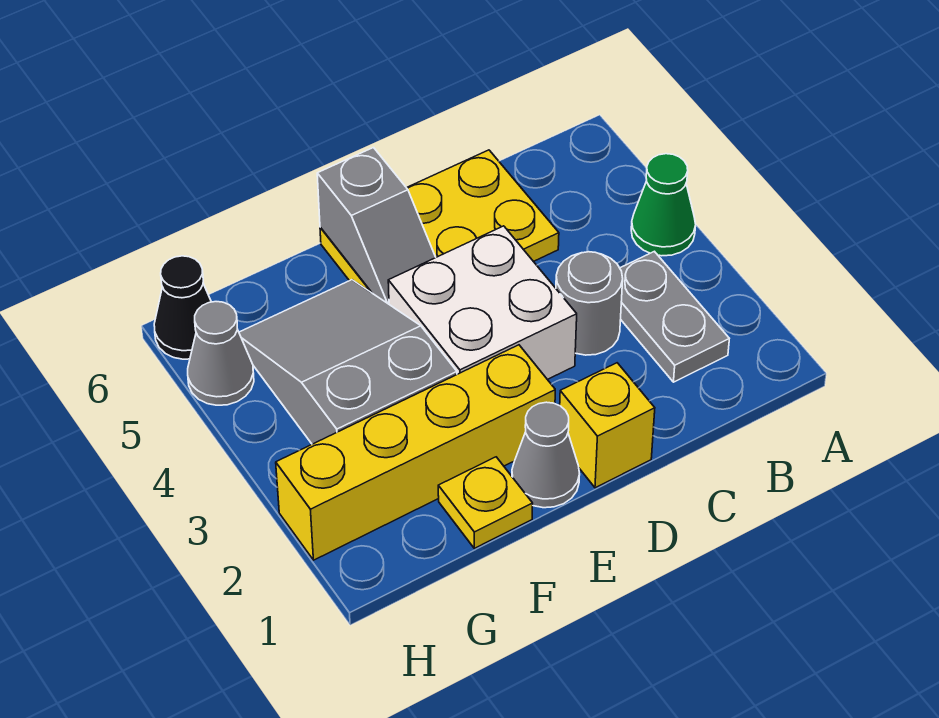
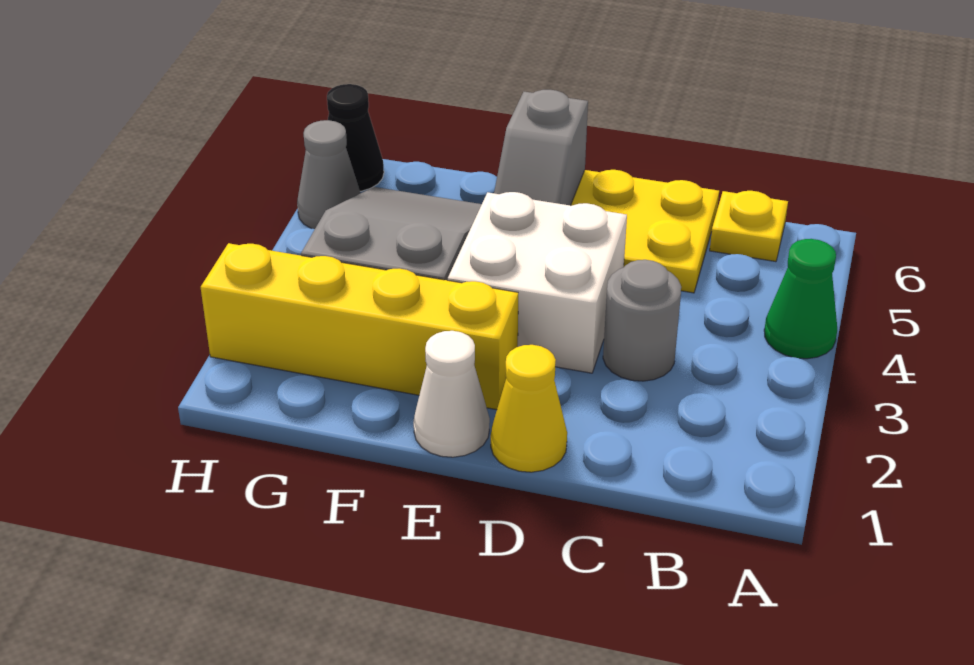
grey plate B2:B3 level 1 -> none
yellow brick D1 level 1 -> yellow cone D1 level 1
grey cone E1 level 1 -> white cone E1 level 1
yellow plate F1 level 1 -> yellow plate B6 level 1

